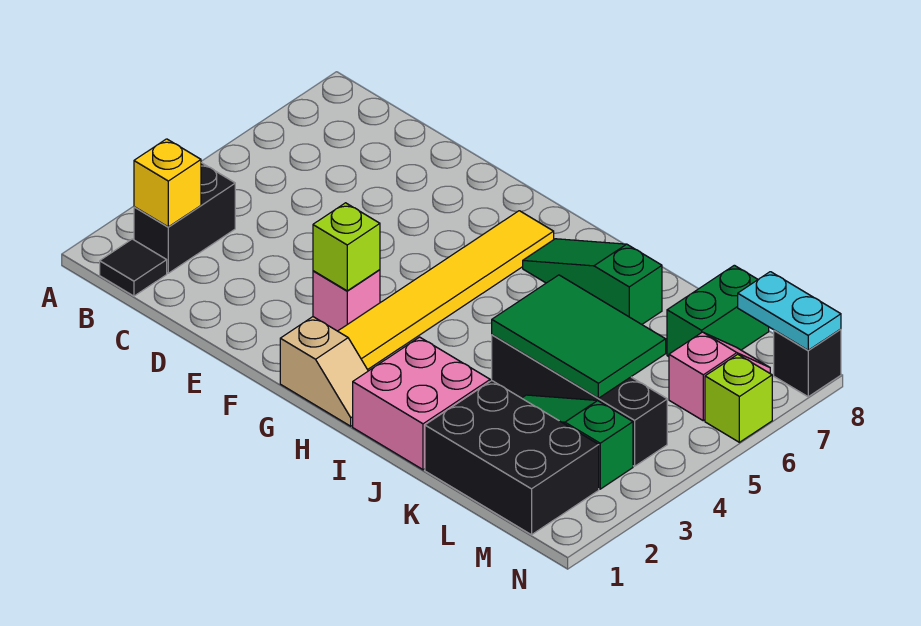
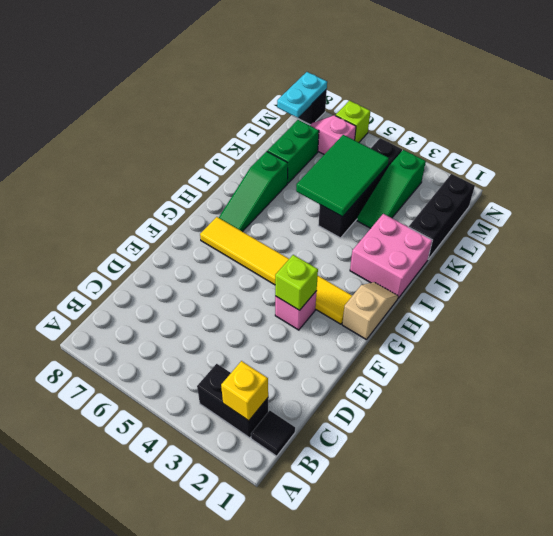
black brick K1:M2 level 1 -> black brick K1:M1 level 1
green brick L7:L8 level 1 -> green brick K7:L7 level 1

